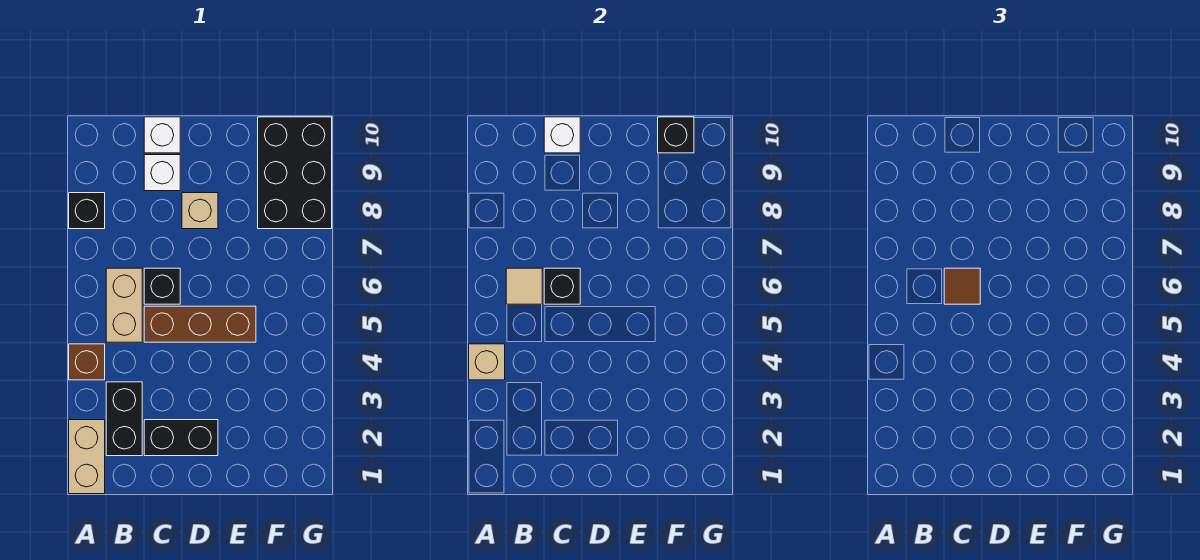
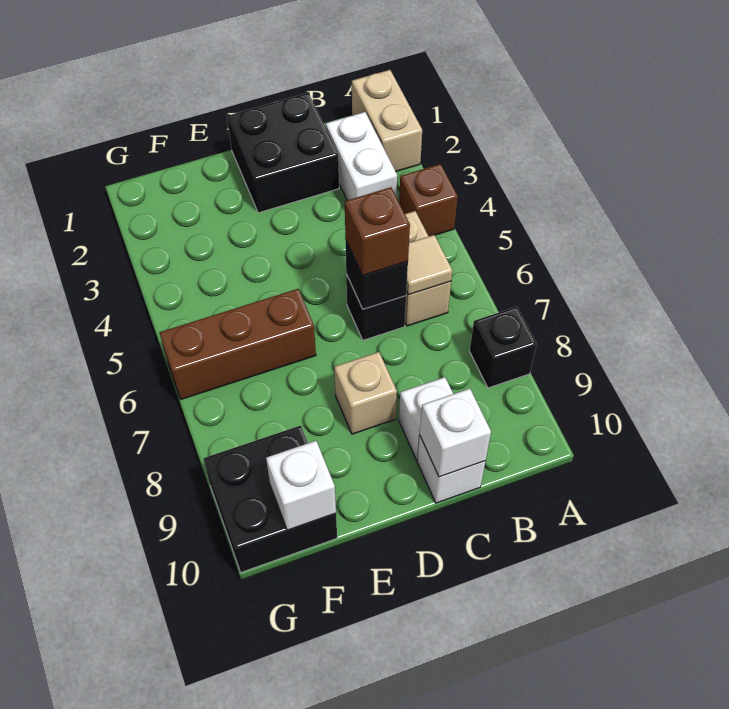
tan brick A4 level 2 -> none
black brick B2:B3 level 1 -> white brick B2:B3 level 1
black brick C2:D2 level 1 -> black brick C1:D2 level 1
brown brick C5:E5 level 1 -> brown brick E6:G6 level 1
brown tile C6 level 3 -> brown brick C6 level 3
black brick F8:G10 level 1 -> black brick F9:G10 level 1
black brick F10 level 2 -> white brick F10 level 2

